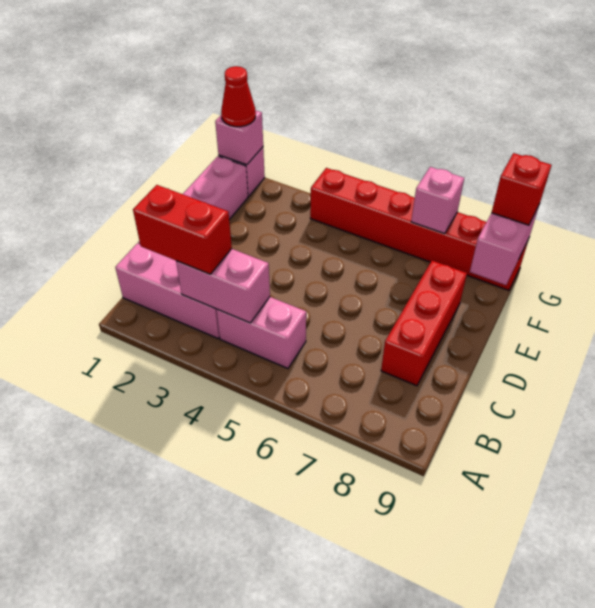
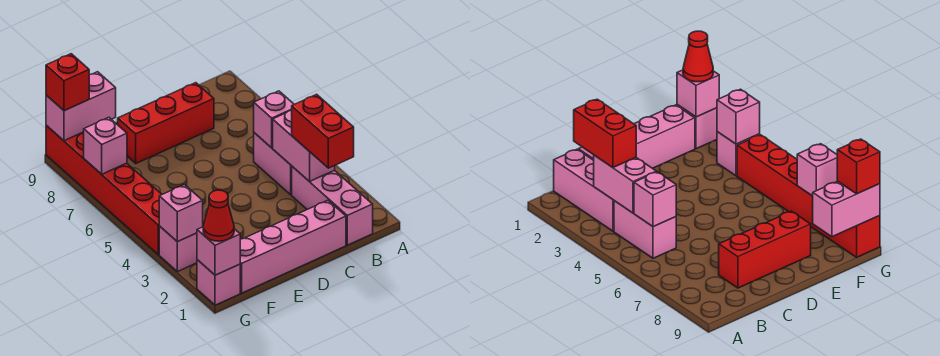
none -> pink brick B5 level 2
none -> pink brick G3 level 1
none -> pink brick G3 level 2

